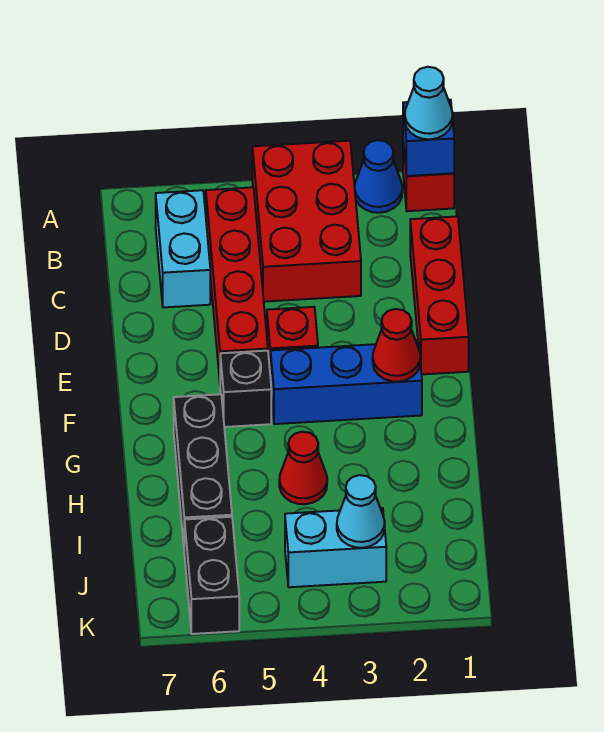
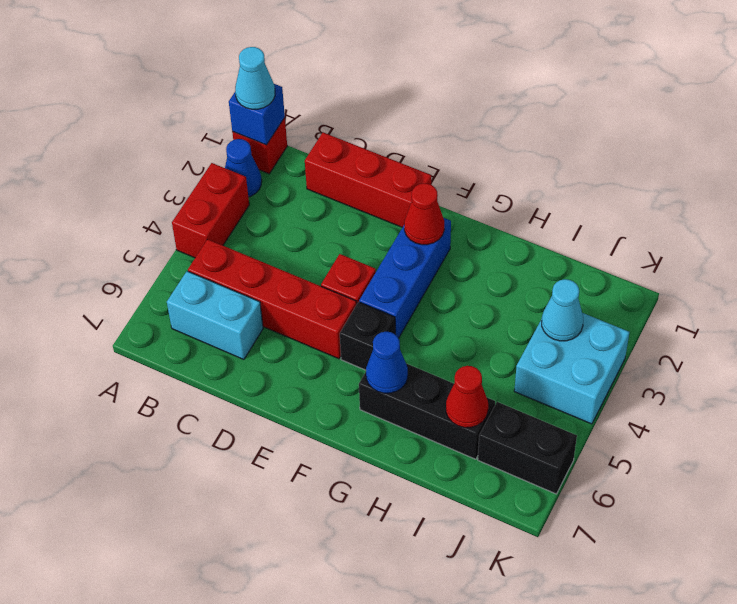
red brick A3:C4 level 1 -> red brick A3:A4 level 1
none -> blue cone G6 level 2
red cone H4 level 1 -> red cone I6 level 2
cyan brick J3:J4 level 1 -> cyan brick J3:K4 level 1

